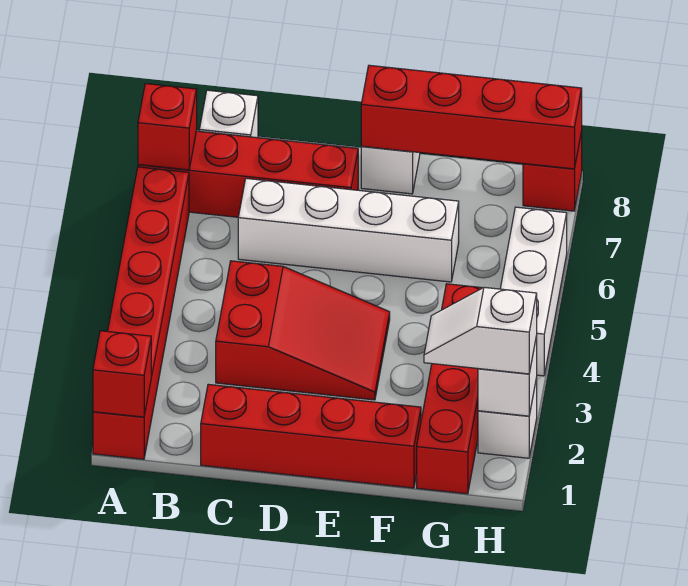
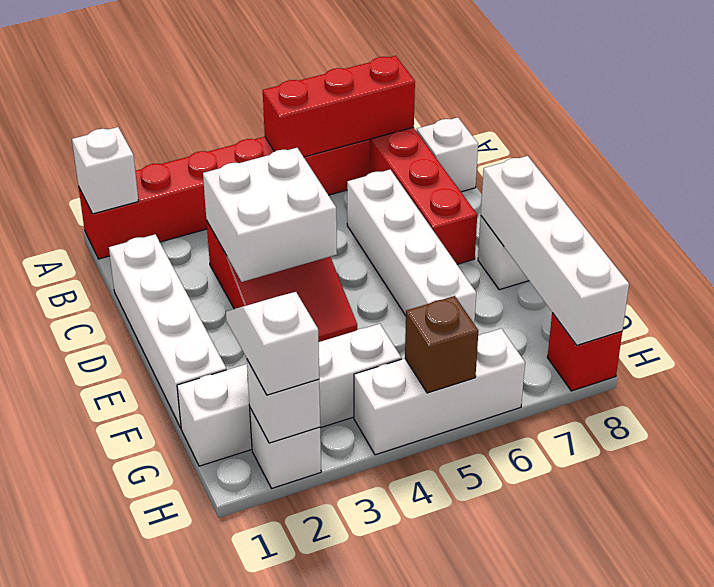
red brick A1 level 2 -> white brick A1 level 2
red brick A7 level 2 -> red brick A5:A7 level 2
red brick C1:F1 level 1 -> white brick C1:F1 level 1
none -> white brick C3:D4 level 2
red brick E8:H8 level 2 -> white brick E8:H8 level 2
red brick G1:G4 level 1 -> white brick G1:G4 level 1
none -> brown brick H5 level 2

